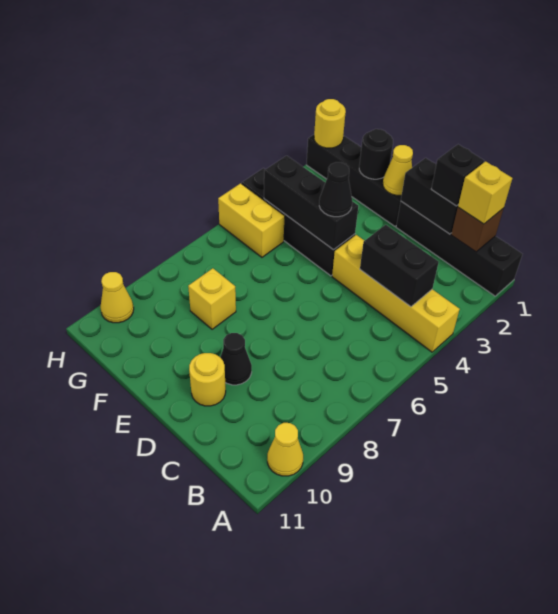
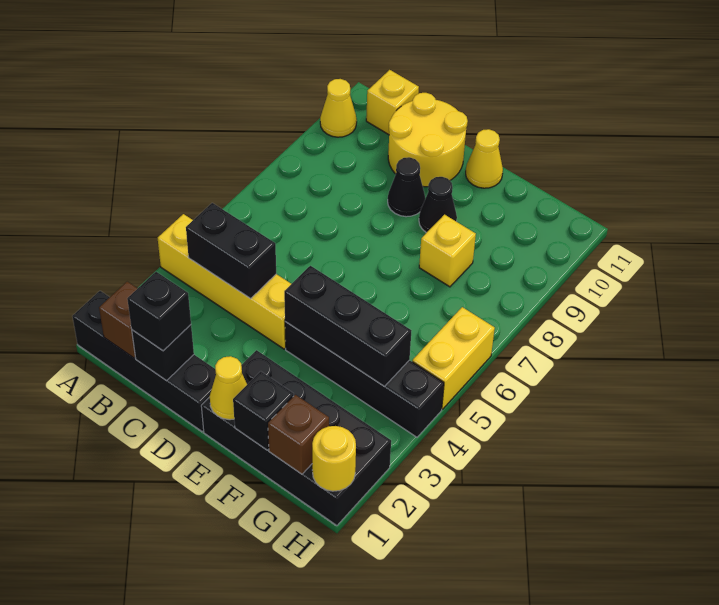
yellow brick B1 level 3 -> yellow brick B11 level 1
black brick C1:D1 level 2 -> black brick C1 level 2
yellow round brick D10 level 1 -> yellow round brick C10:D11 level 1
black brick E1:H1 level 1 -> black brick E1:H2 level 1
black cone E4 level 3 -> black cone E9 level 1
black round brick F1 level 2 -> black brick F1 level 2
none -> brown brick G1 level 2
yellow brick G5:H5 level 1 -> yellow brick H5:H6 level 1
yellow cone H10 level 1 -> yellow cone E11 level 1

